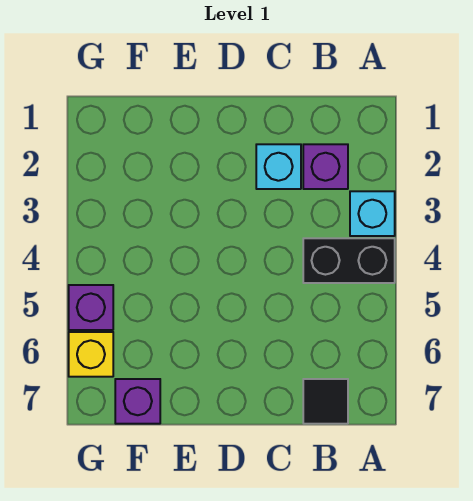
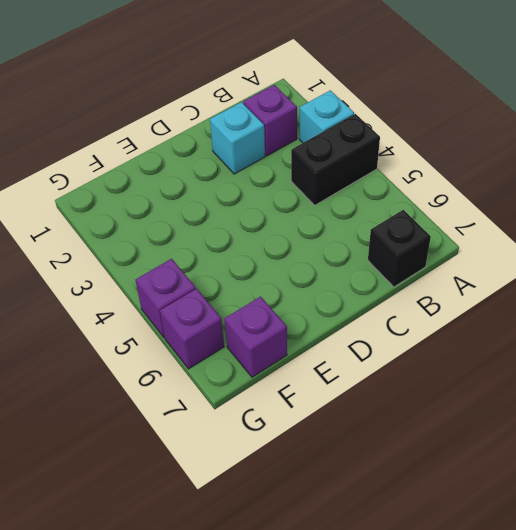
black tile B7 level 1 -> black brick B7 level 1
yellow brick G6 level 1 -> purple brick G6 level 1

